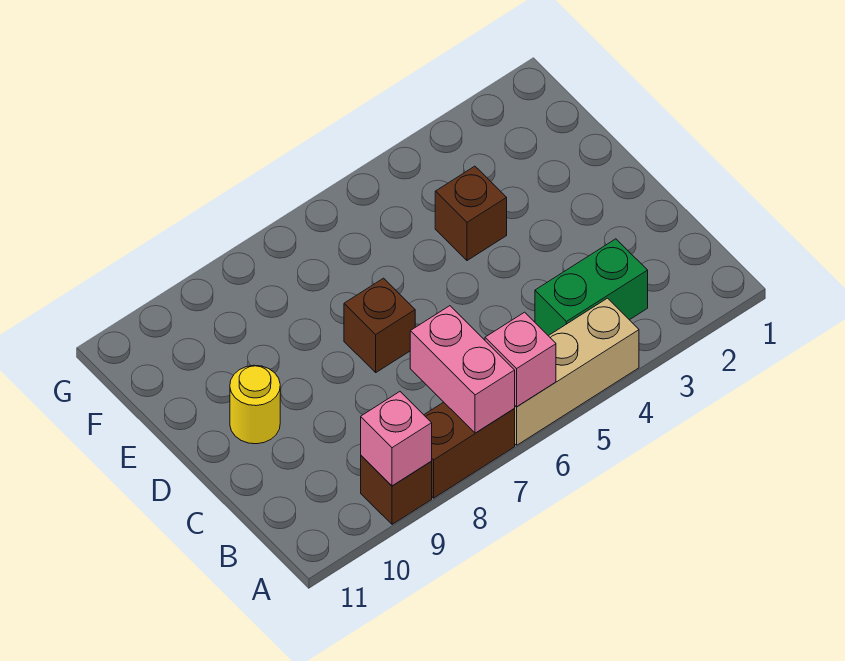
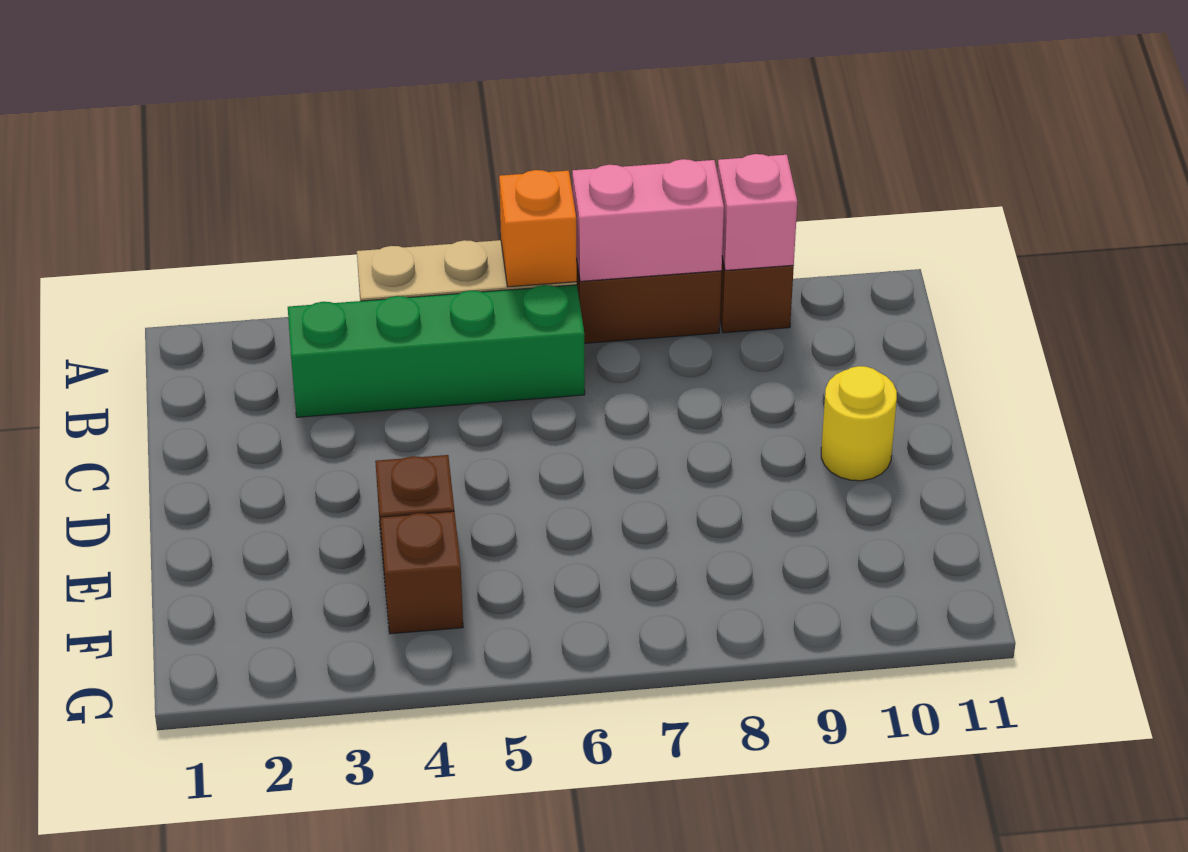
pink brick A6 level 2 -> orange brick A6 level 2
pink brick A7:B7 level 2 -> pink brick A7:A8 level 2
green brick B3:B4 level 1 -> green brick B3:B6 level 1
brown brick D7 level 1 -> brown brick F4 level 1

